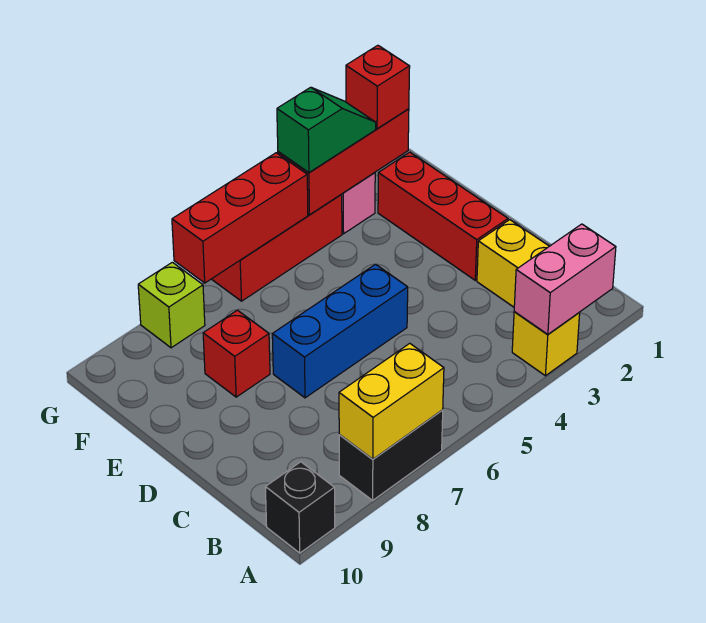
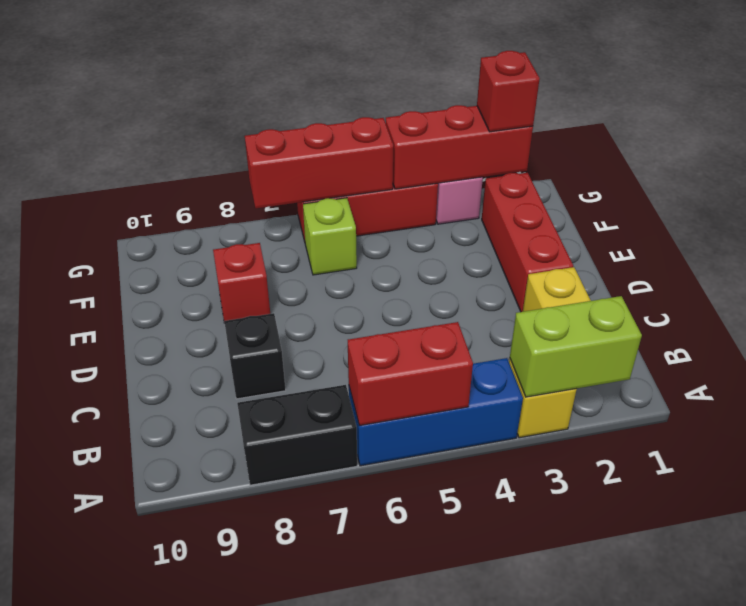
pink brick A2:A3 level 2 -> lime brick A2:A3 level 2
none -> red brick A5:A6 level 2
yellow brick A7:A8 level 2 -> none
black brick A10 level 1 -> black brick C8 level 1
blue brick D5:D7 level 1 -> blue brick A4:A6 level 1
green slope G3:G4 level 3 top 4 -> none
lime brick G8 level 1 -> lime brick F6 level 1

